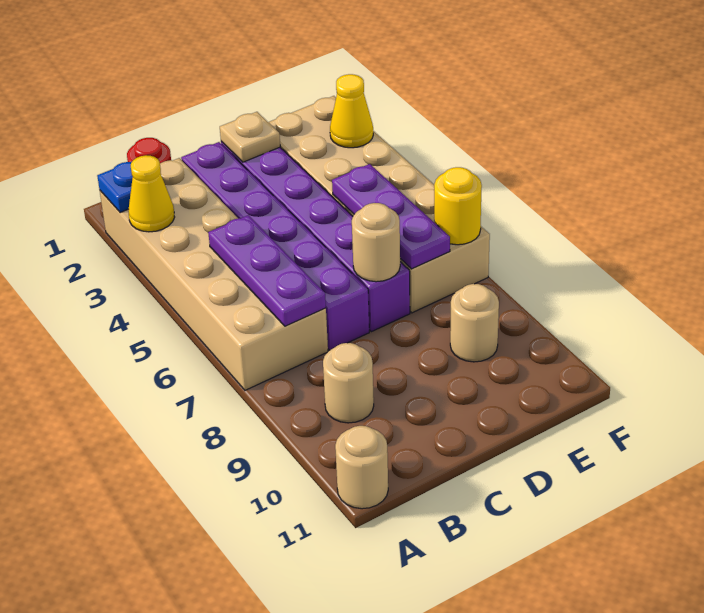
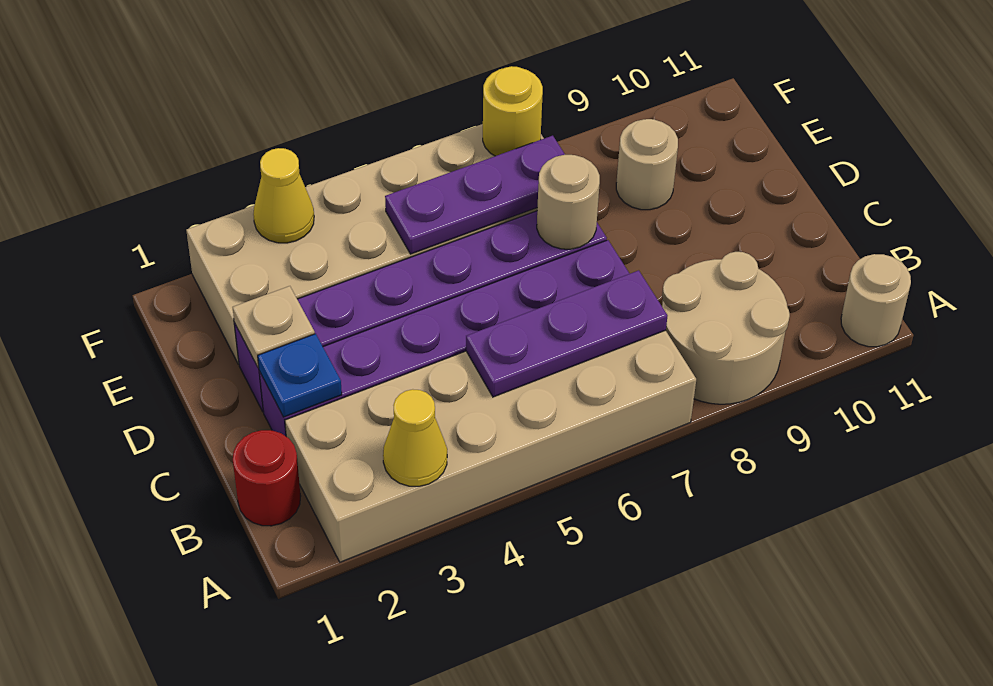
blue plate A2 level 2 -> blue plate C2 level 2
tan round brick B9 level 1 -> tan round brick A8:B9 level 1

